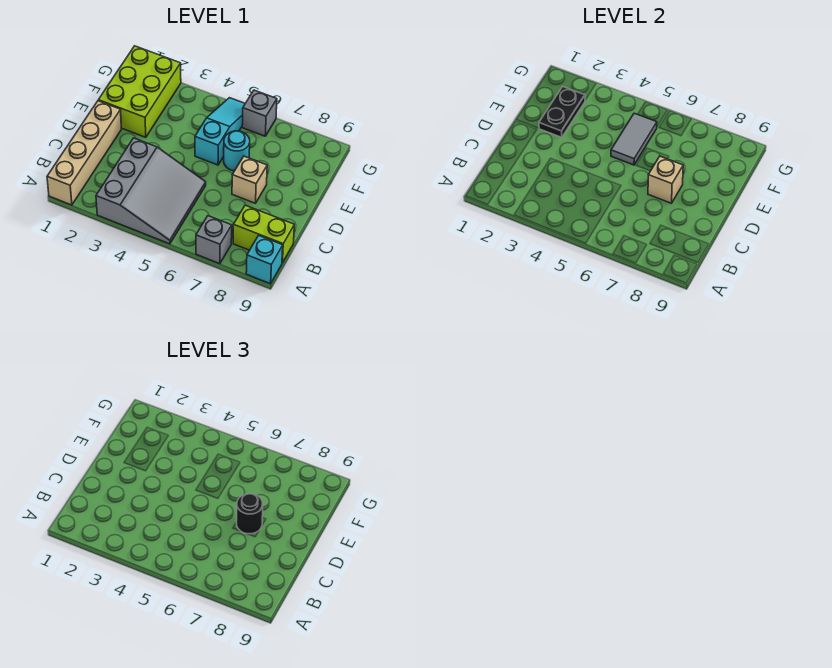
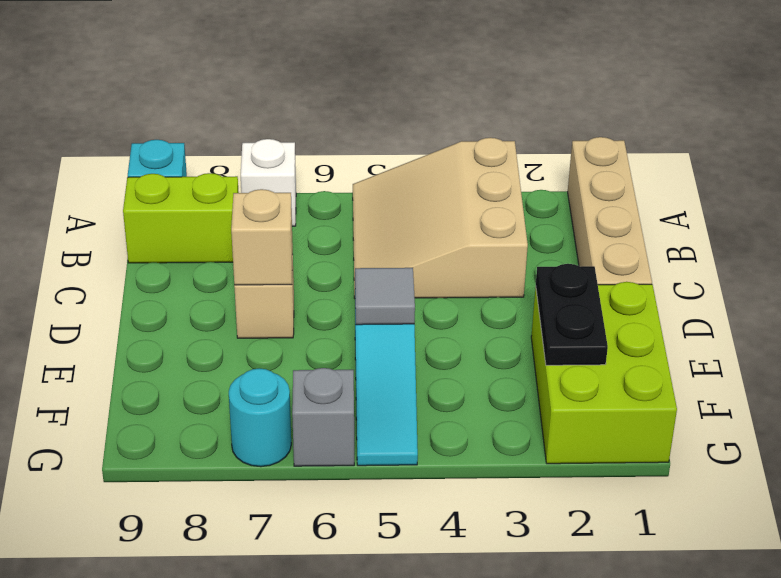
grey slope A3:C5 level 1 top 3 -> tan slope A3:C5 level 1 top 3
grey brick A7 level 1 -> white brick A7 level 1
black round brick D7 level 3 -> none
grey tile E5:F5 level 2 -> grey tile E5 level 2
cyan round brick E6 level 1 -> cyan round brick G7 level 1

